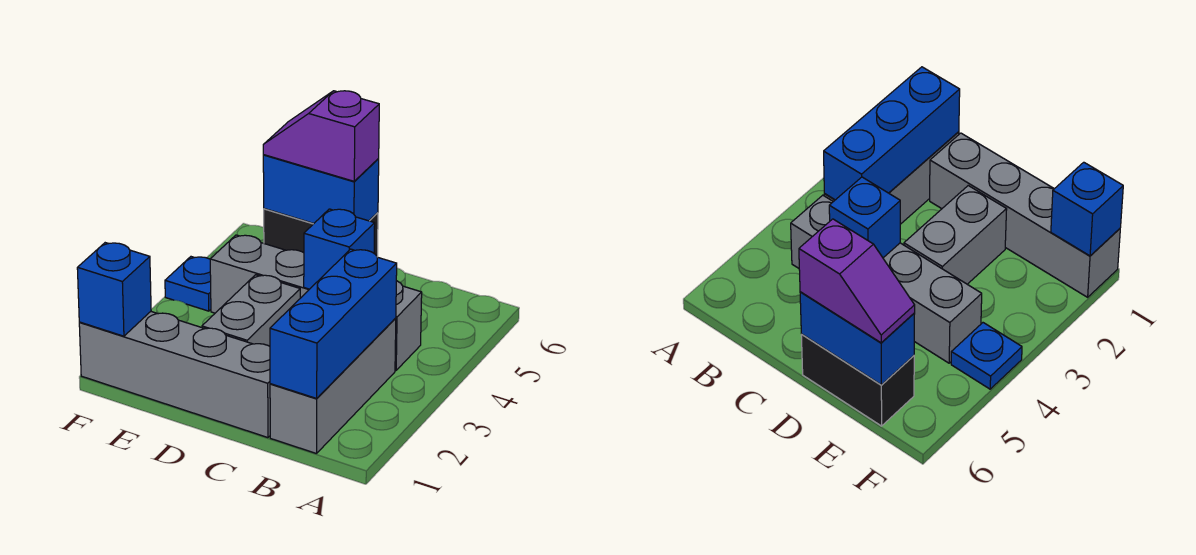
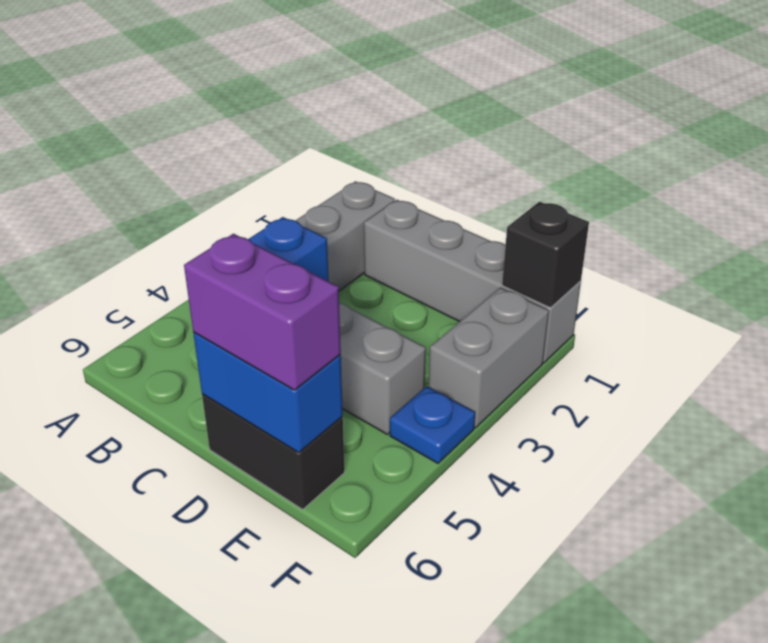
blue brick B1:B3 level 2 -> none
grey brick D2:D3 level 1 -> grey brick F2:F3 level 1
purple slope D6:E6 level 3 top D -> purple brick D6:E6 level 3
blue brick F1 level 2 -> black brick F1 level 2

